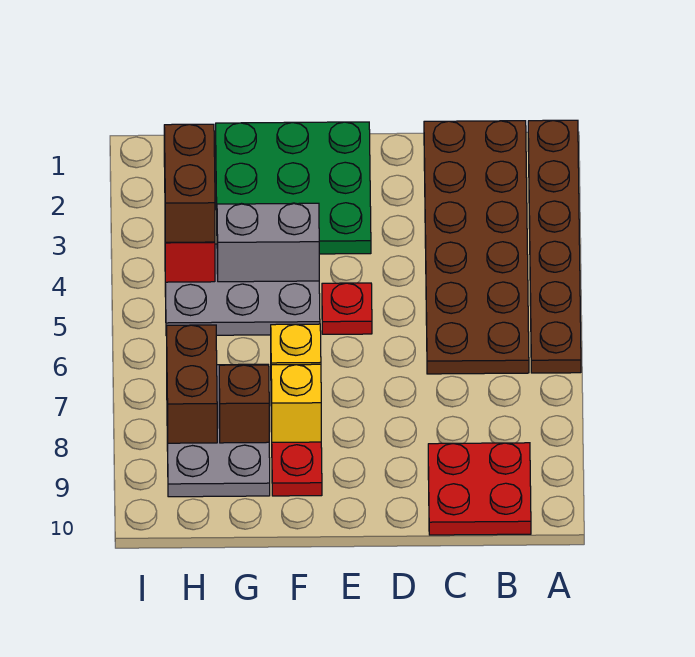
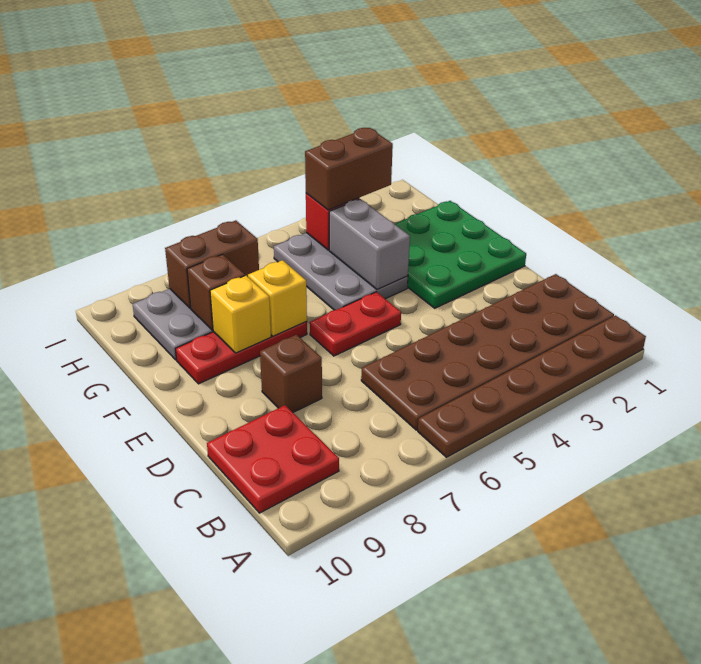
none -> brown brick D8 level 1
red plate E5 level 1 -> red plate E5:E6 level 1

